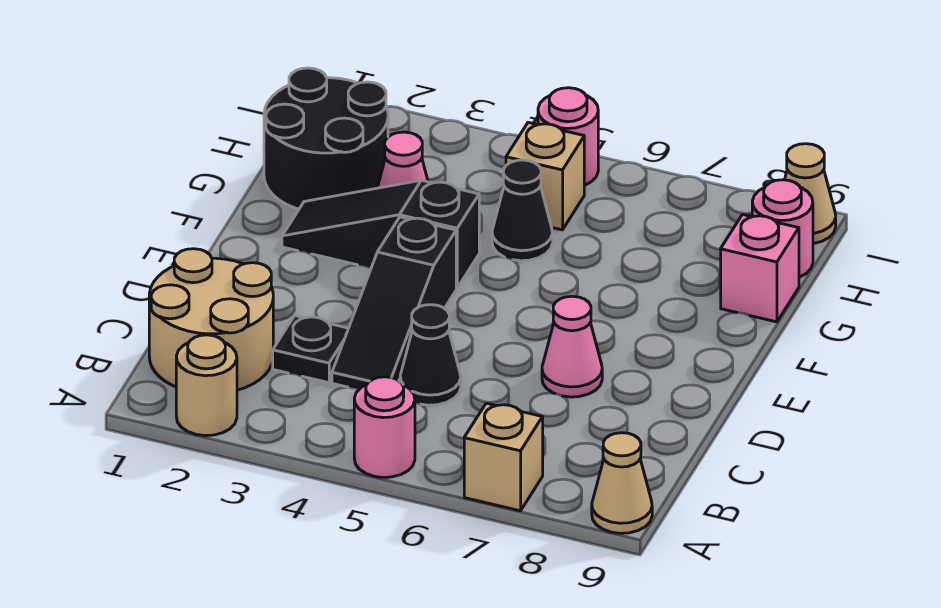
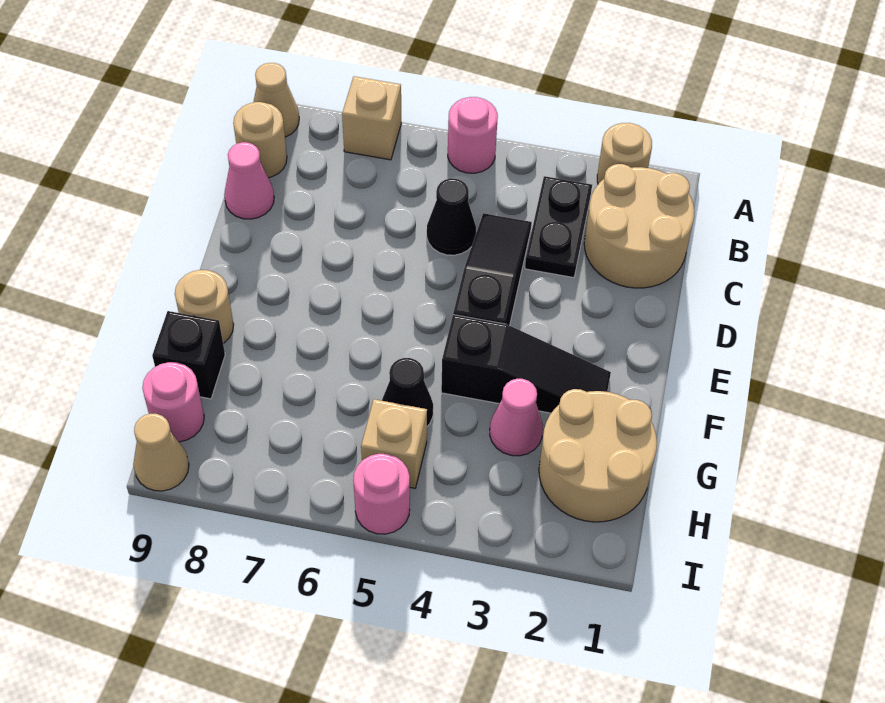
none -> tan round brick B9 level 1
black plate C3 level 1 -> black plate B3:C3 level 1
pink cone D7 level 1 -> pink cone C9 level 1
none -> tan round brick F9 level 1
black round brick G1:H2 level 1 -> tan round brick G1:H2 level 1
pink brick G9 level 1 -> black brick G9 level 1

